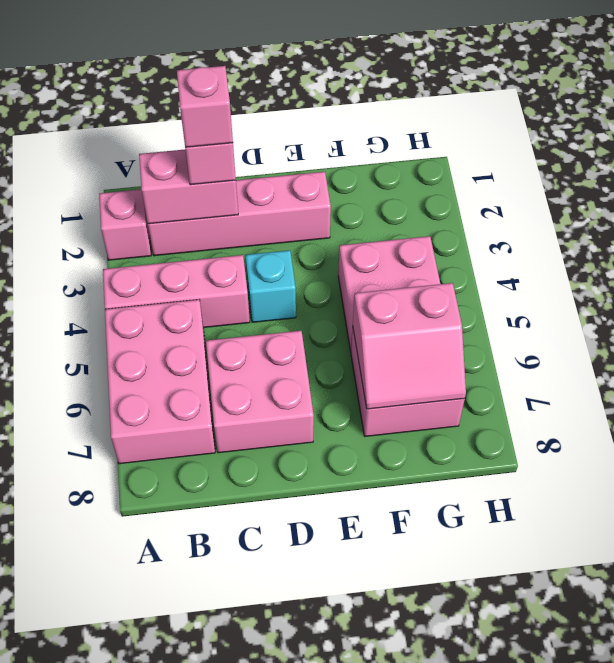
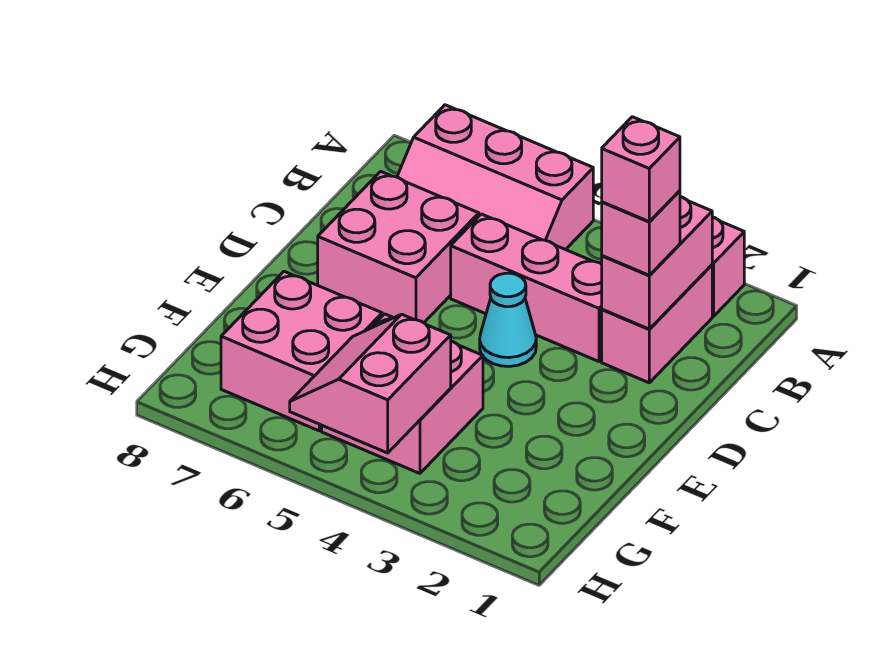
pink brick A4:C4 level 1 -> pink brick C3:C5 level 1
pink brick A5:B7 level 1 -> pink slope A5:B7 level 1 top A
pink brick B2:E2 level 1 -> pink brick B2:C2 level 1
cyan brick D4 level 1 -> cyan cone D4 level 1
pink slope F6:G7 level 2 top 6 -> pink slope G4:H5 level 2 top 4

